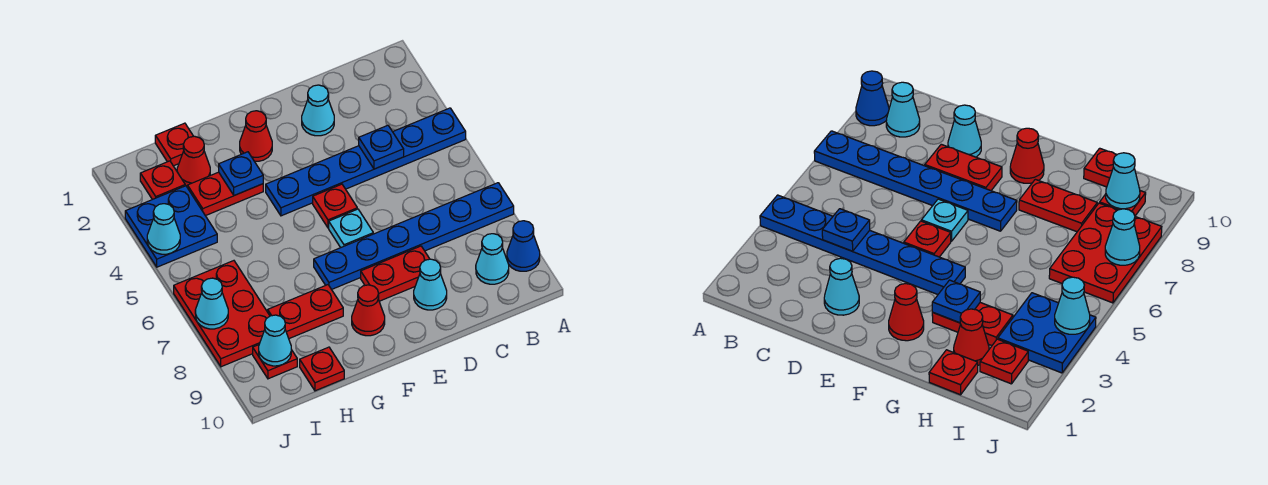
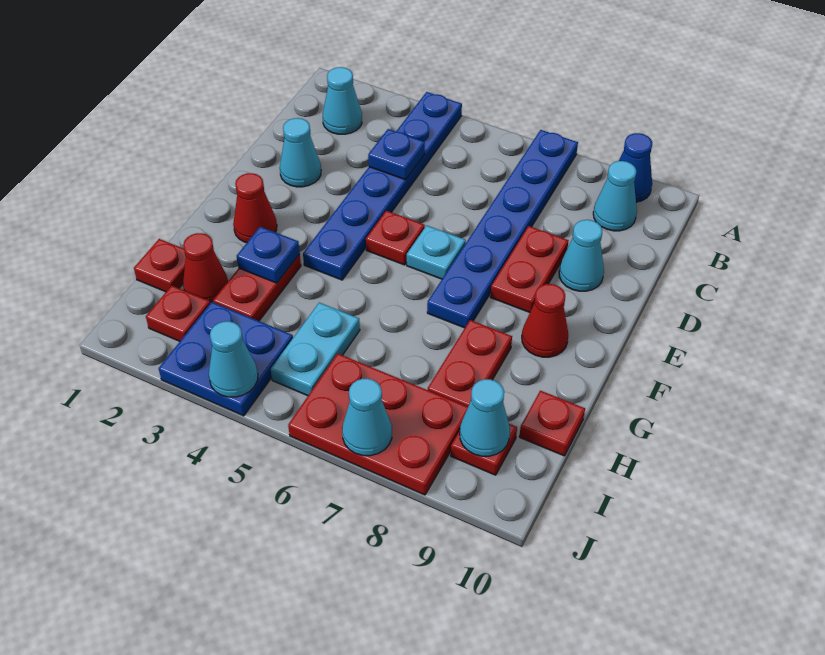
none -> cyan cone B2 level 1
none -> cyan plate H5:I5 level 1

